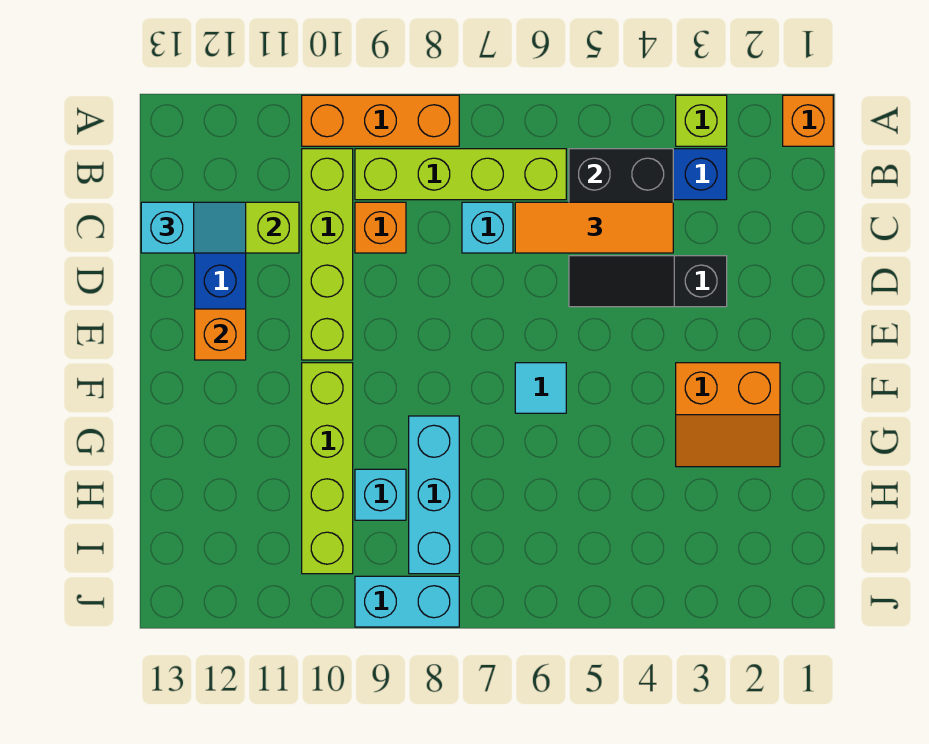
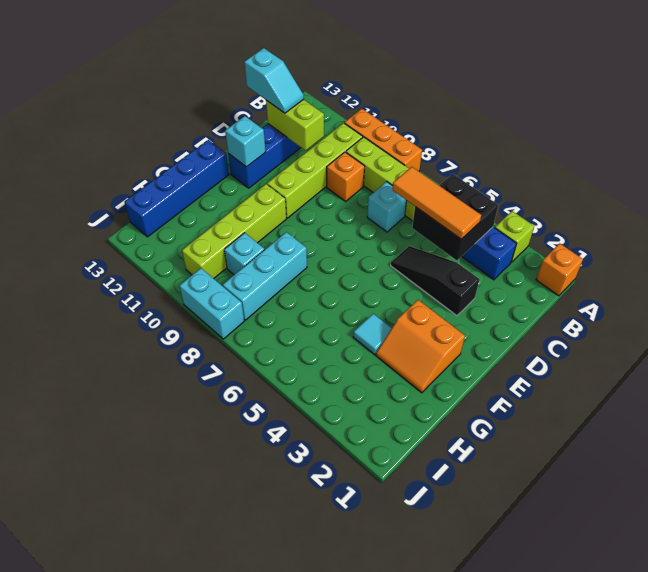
orange brick E12 level 2 -> cyan brick E12 level 2
cyan tile F6 level 1 -> cyan tile G4 level 1
none -> blue brick F13:I13 level 1

